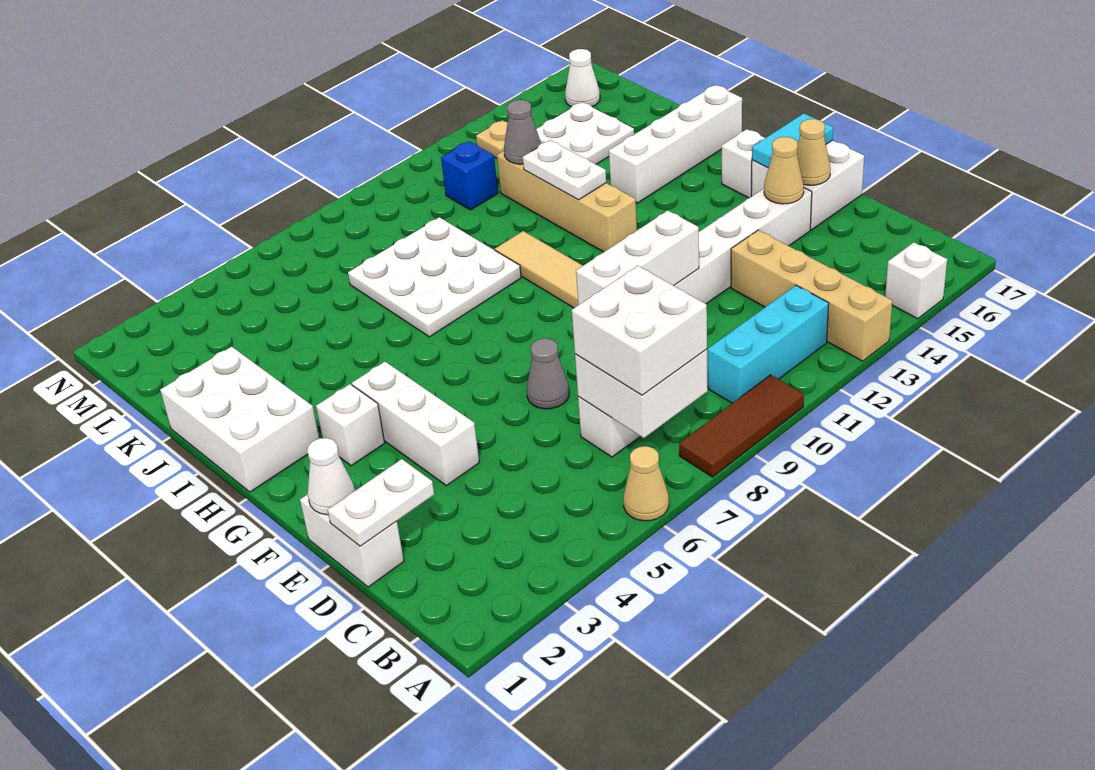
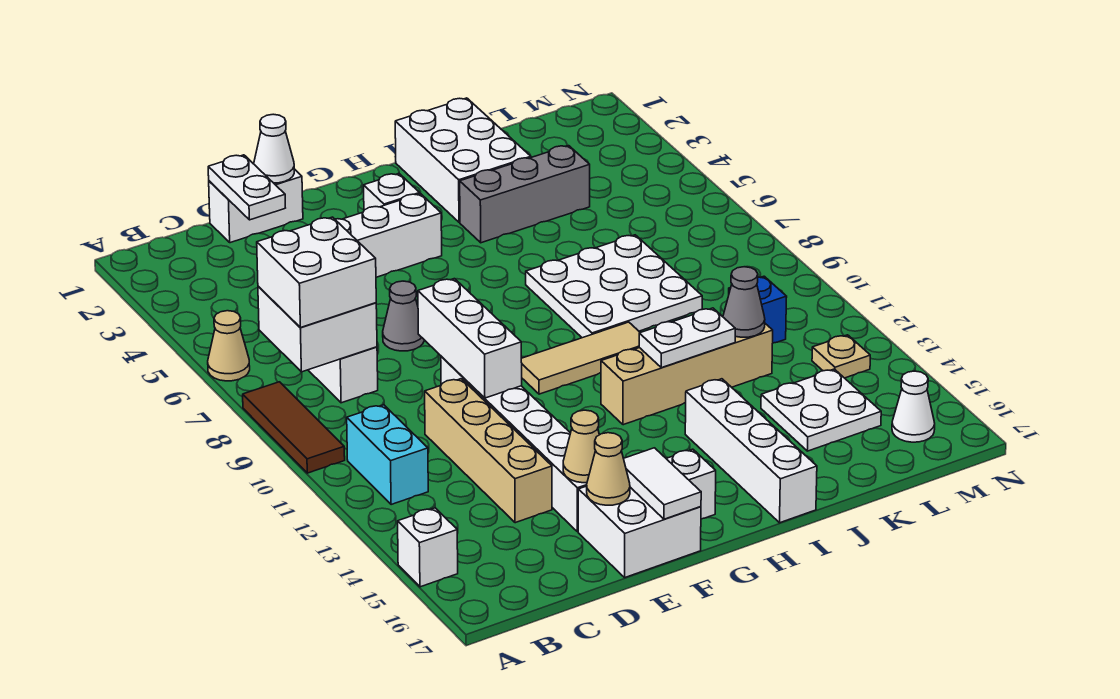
tan brick A13:D13 level 1 -> tan brick D11:D14 level 1
cyan brick B10:B12 level 1 -> cyan brick B11:B12 level 1
cyan tile F16:F17 level 2 -> white tile F16:F17 level 2
white brick H1:J2 level 1 -> white brick I1:J3 level 1
none -> grey brick I4:K4 level 1

